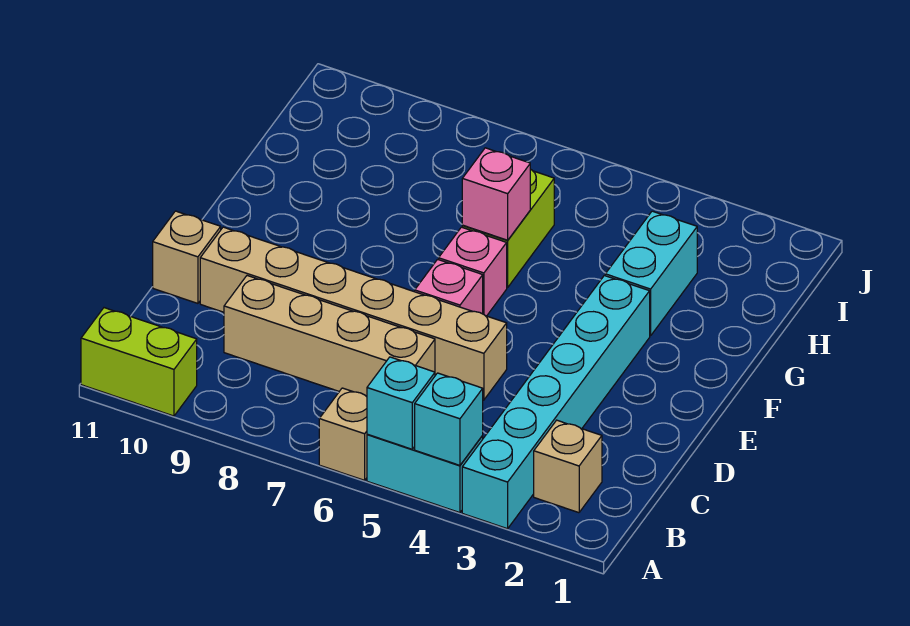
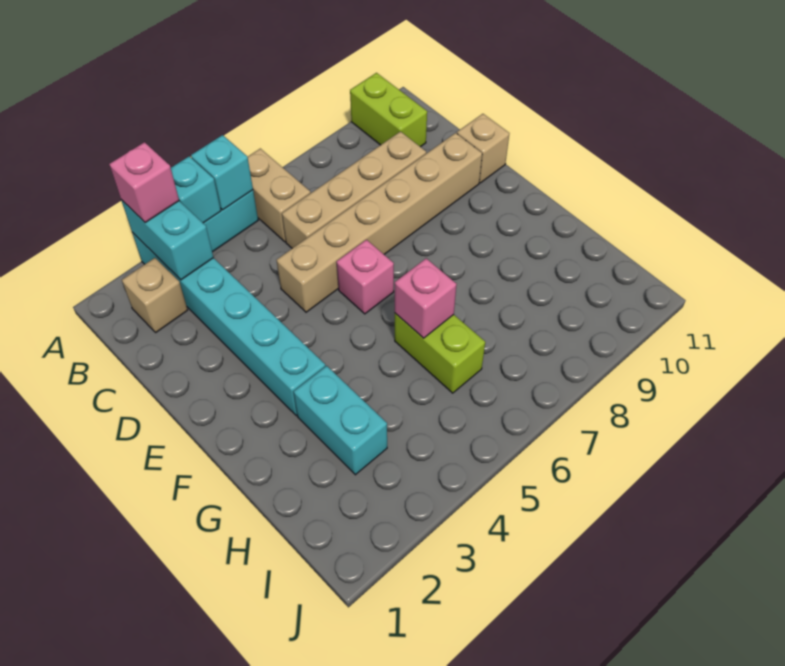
none -> cyan brick A3:B3 level 2
tan brick A6 level 1 -> tan brick A6:B6 level 1
lime brick A10:A11 level 1 -> lime brick A10:B10 level 1
pink brick F6 level 1 -> pink brick A3 level 3

